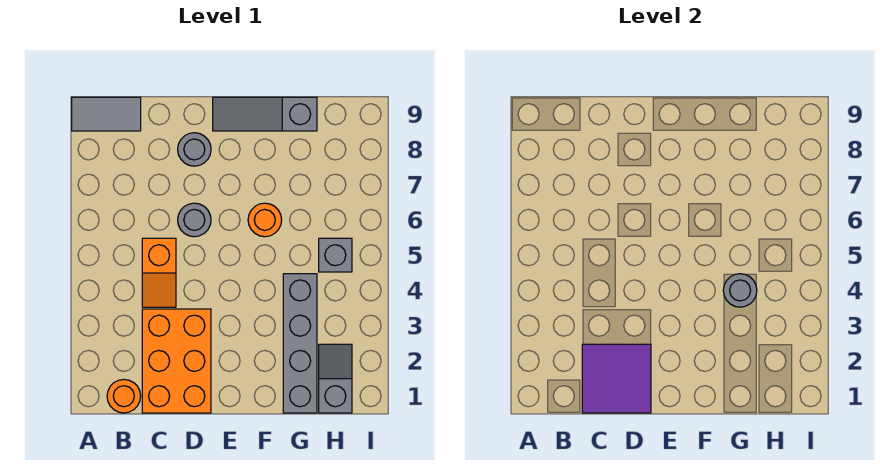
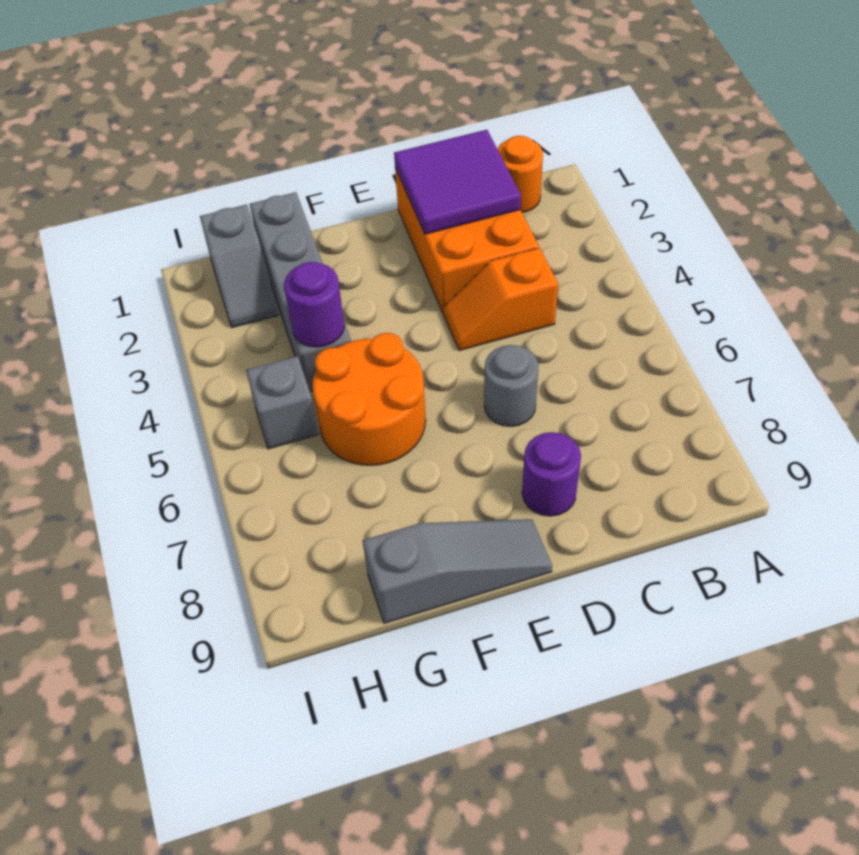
grey tile A9:B9 level 1 -> none
orange slope C4:C5 level 1 top 5 -> orange slope C4:D4 level 1 top C
grey round brick D8 level 1 -> purple round brick D8 level 1
orange round brick F6 level 1 -> orange round brick F5:G6 level 1
grey round brick G4 level 2 -> purple round brick G4 level 2

